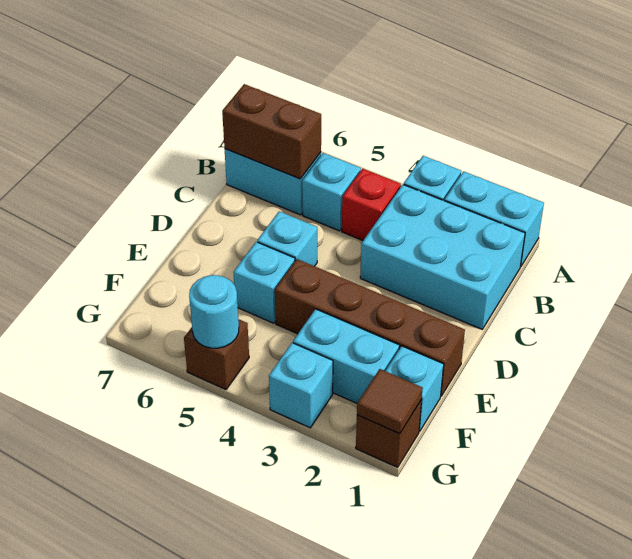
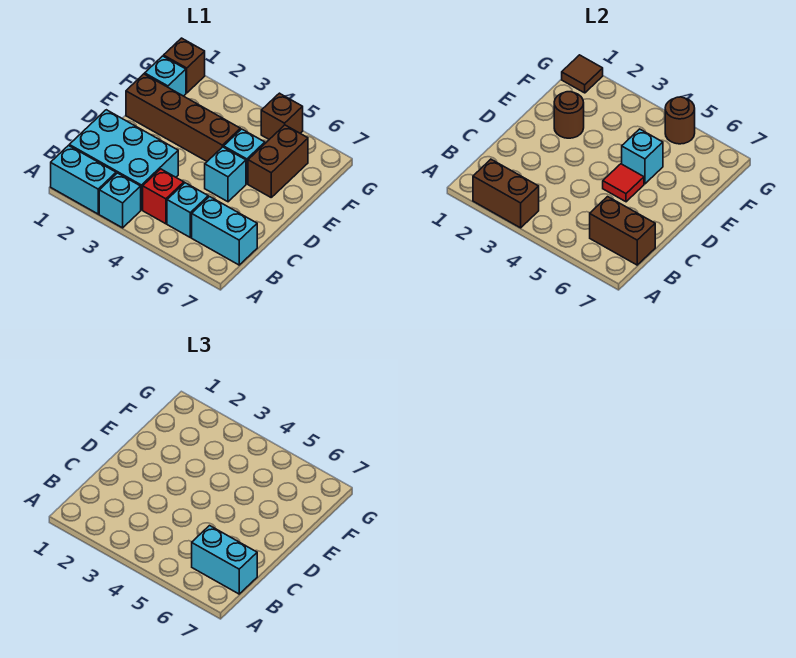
none -> brown brick A2:A3 level 2
none -> red tile D5 level 2
none -> brown round brick E2 level 2
none -> brown brick E6:F6 level 1
cyan brick F2:F3 level 1 -> cyan brick B6:B7 level 3
cyan brick G3 level 1 -> cyan brick E5 level 2
cyan round brick G5 level 2 -> brown round brick G5 level 2

